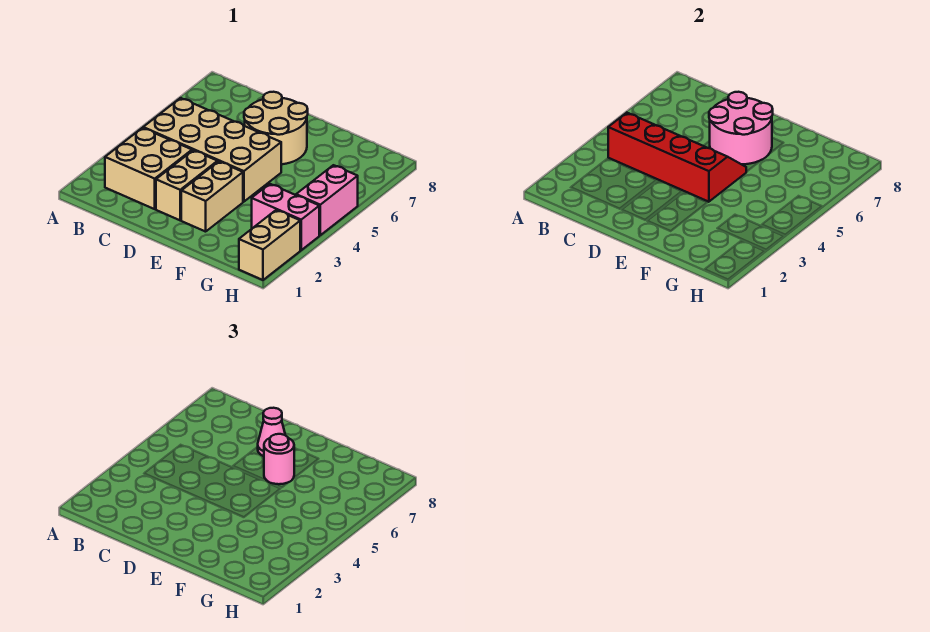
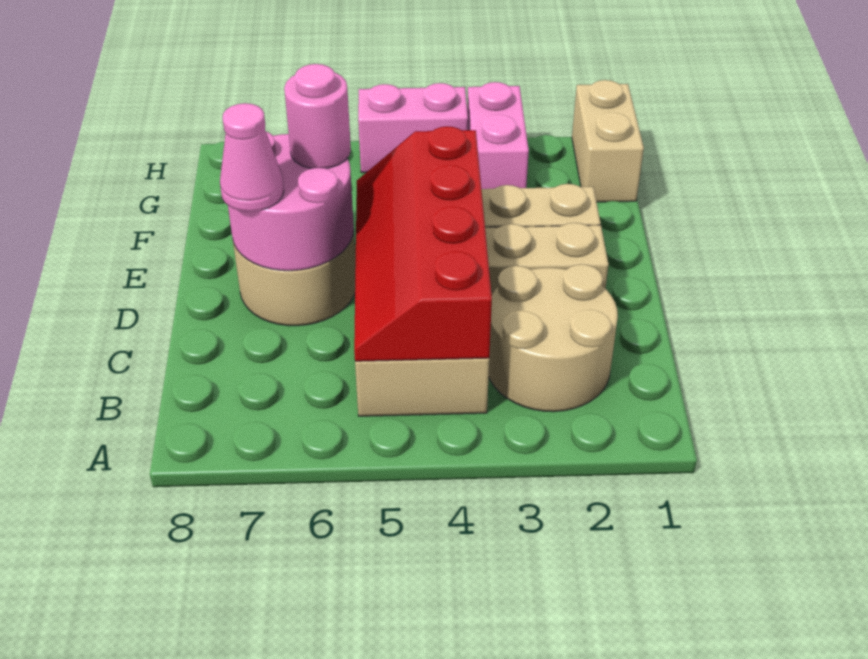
tan brick B2:C3 level 1 -> tan round brick B2:C3 level 1
tan brick H1:H2 level 1 -> tan brick G1:H1 level 1

